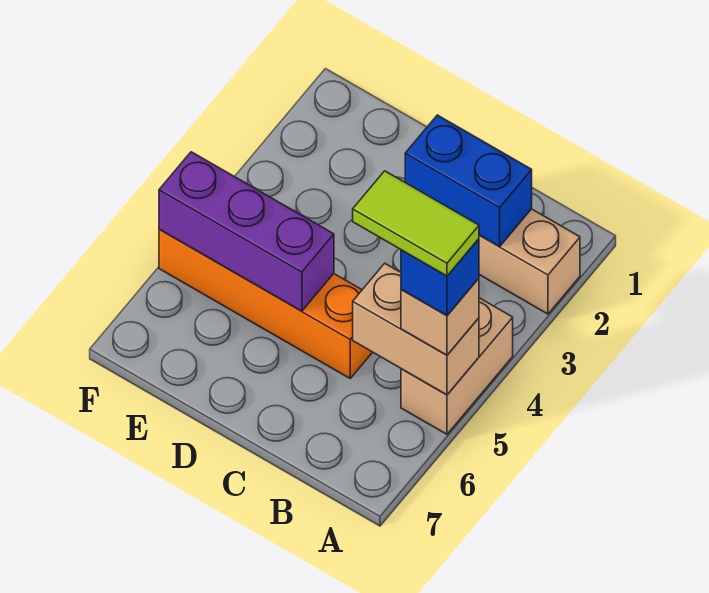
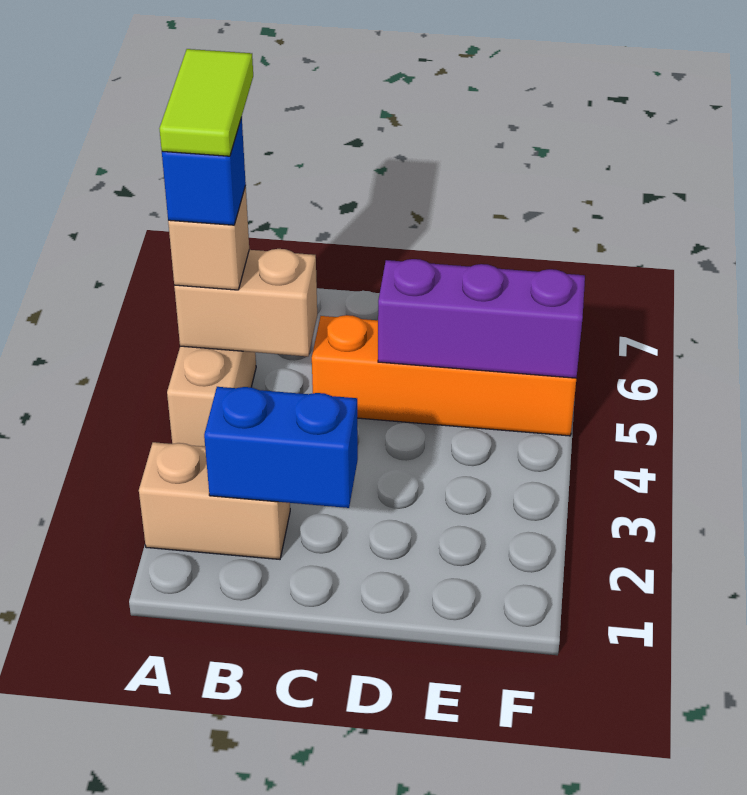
lime tile A5:B5 level 5 -> lime tile A5:A6 level 5

